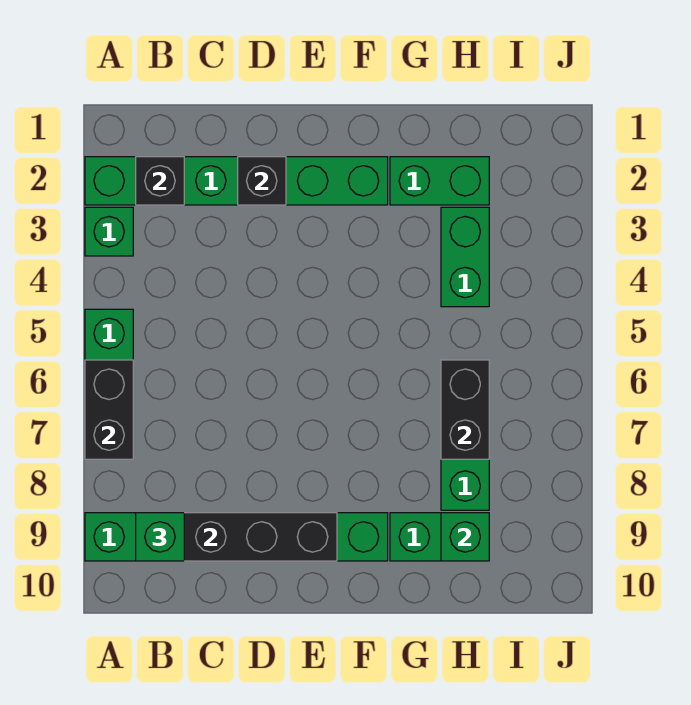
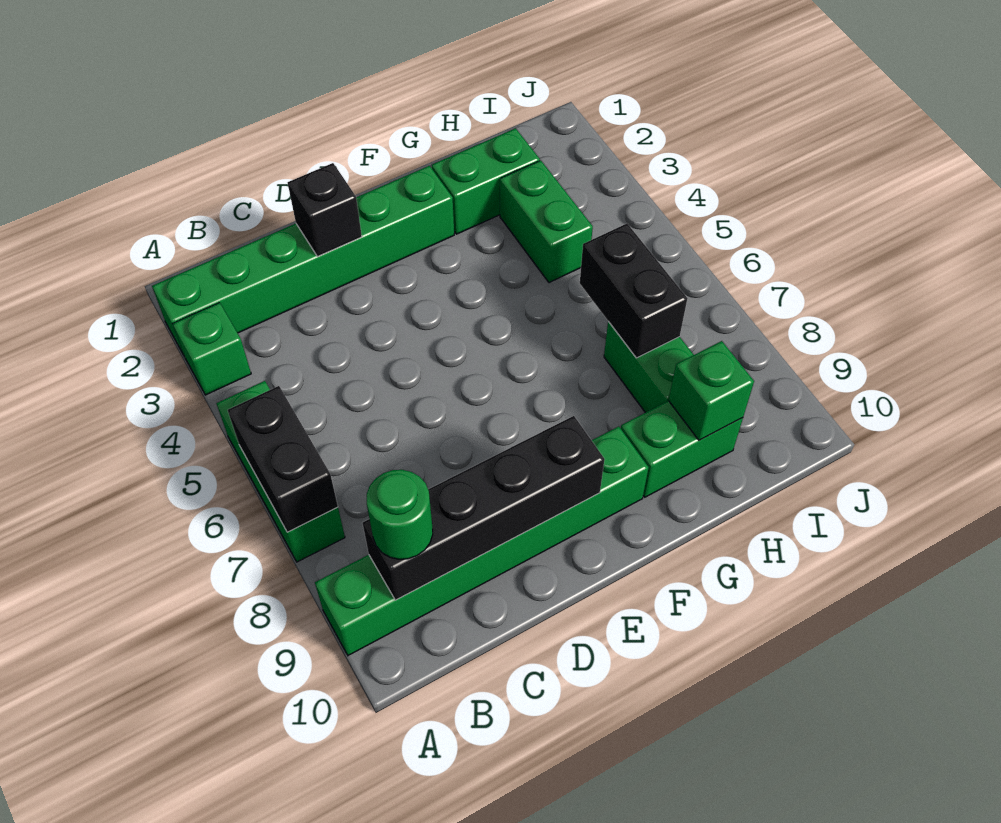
black brick B2 level 2 -> none
green brick B9 level 3 -> green round brick B9 level 3

